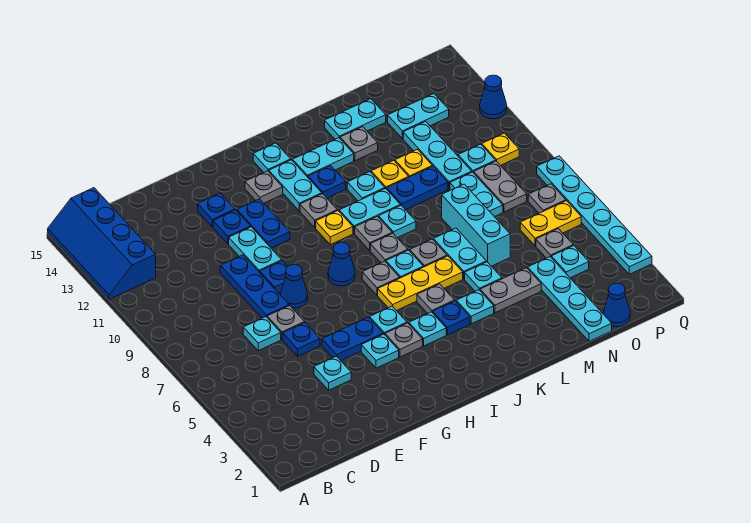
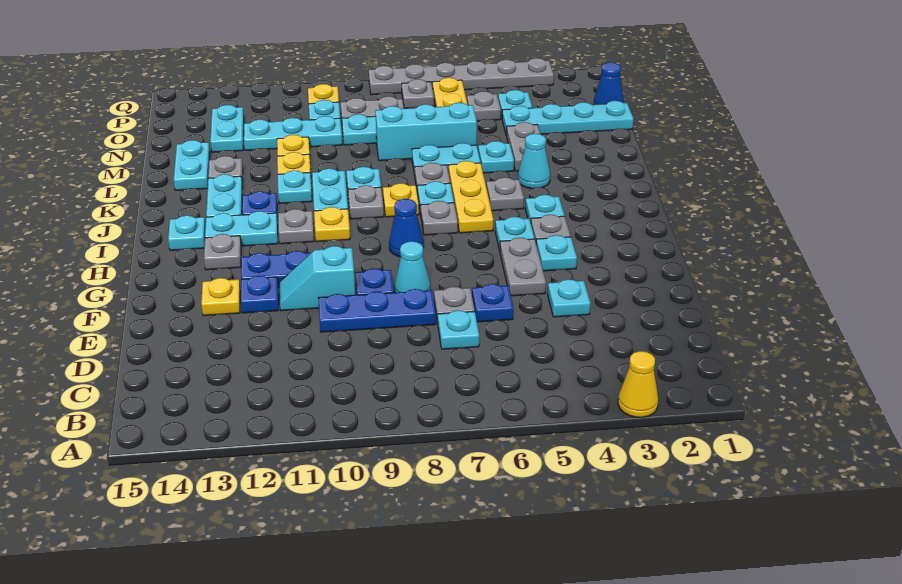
none -> yellow cone A3 level 1
blue slope A12:B15 level 1 top B -> none
blue plate F5:G5 level 1 -> grey plate F5:G5 level 1
blue cone F8 level 1 -> cyan cone F8 level 1
cyan plate F10:F11 level 1 -> cyan slope F10:F11 level 1 top 10
blue plate F13 level 1 -> yellow plate F13 level 1
blue plate J4 level 1 -> none
grey plate J8 level 1 -> yellow plate J8 level 1
cyan plate K4 level 1 -> cyan cone K4 level 1
blue plate L10:M10 level 1 -> none
cyan plate Q3:Q8 level 1 -> grey plate Q3:Q8 level 1
blue cone Q12 level 1 -> none

